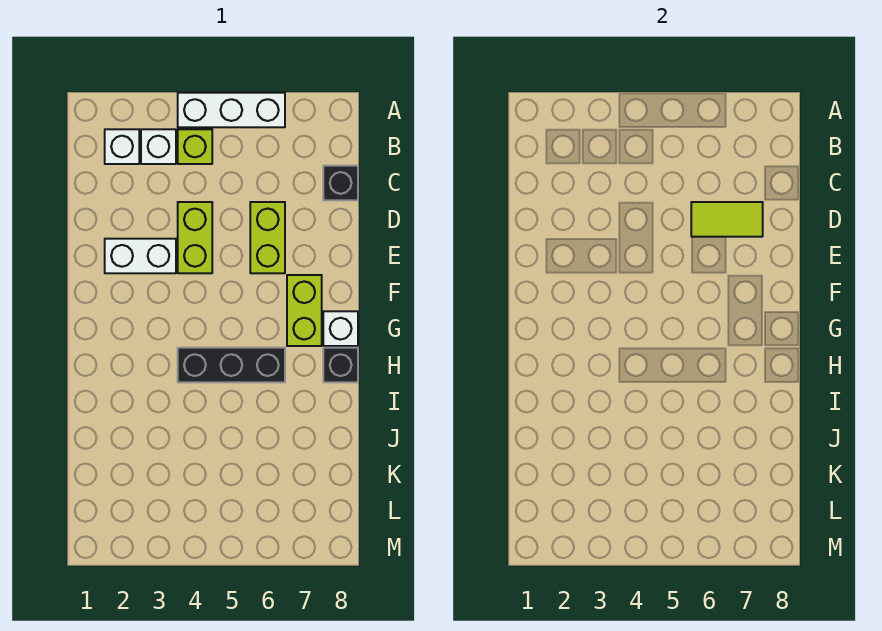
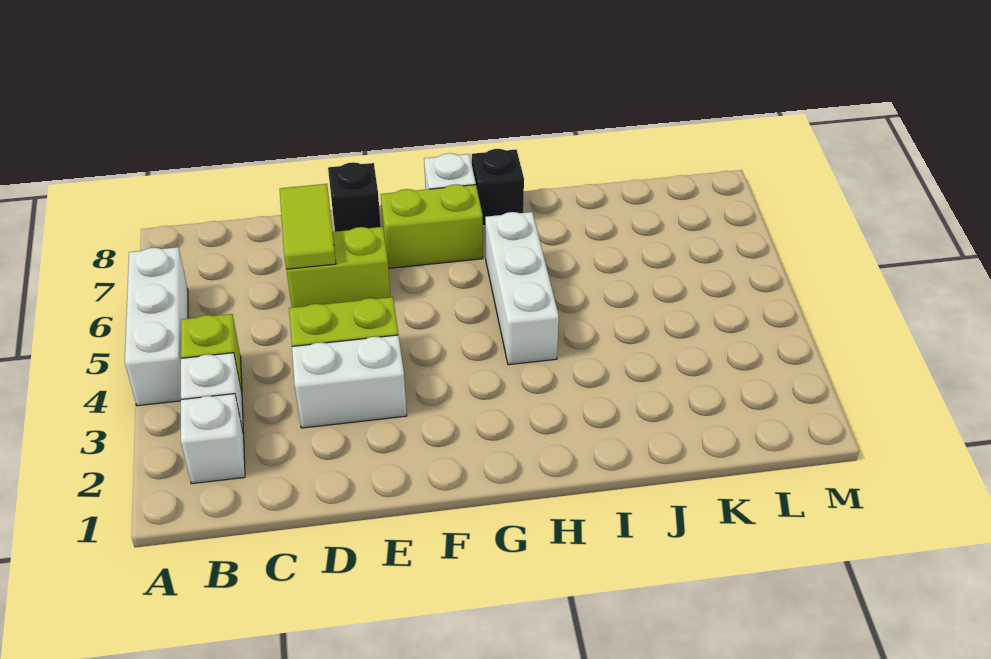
black brick C8 level 1 -> black brick E8 level 1
white brick E2:E3 level 1 -> white brick D3:E3 level 1
black brick H4:H6 level 1 -> white brick H4:H6 level 1

